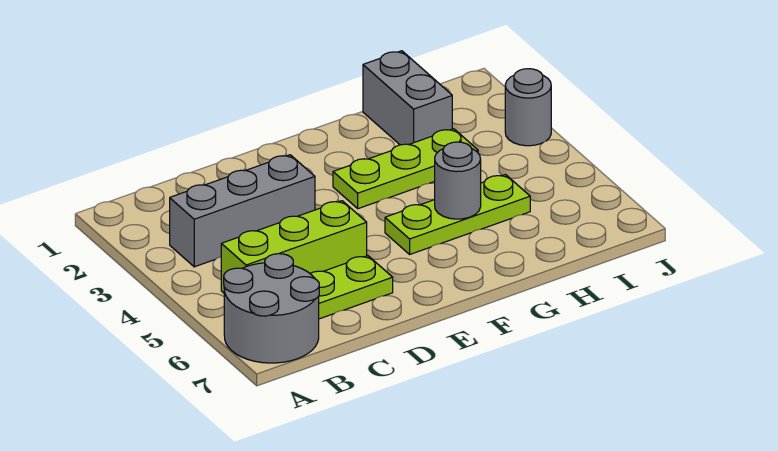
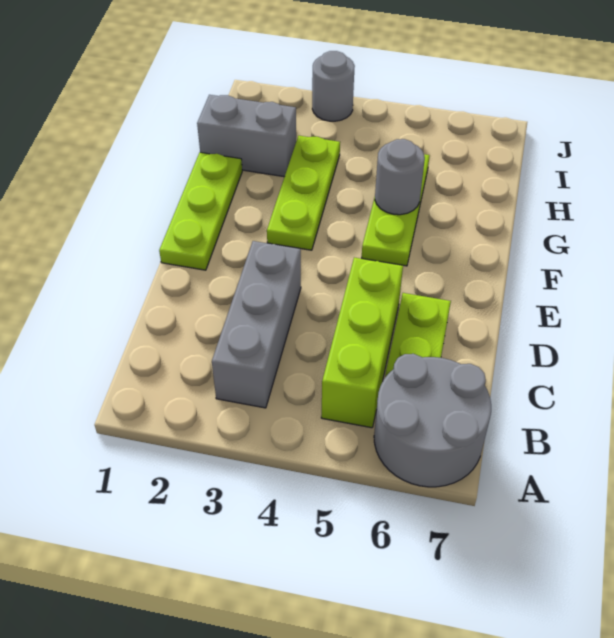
none -> lime plate E1:G1 level 1

